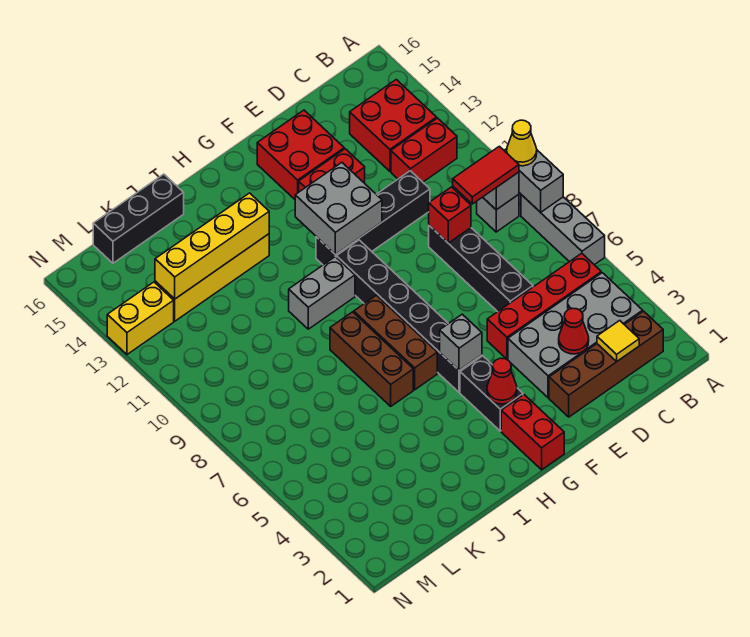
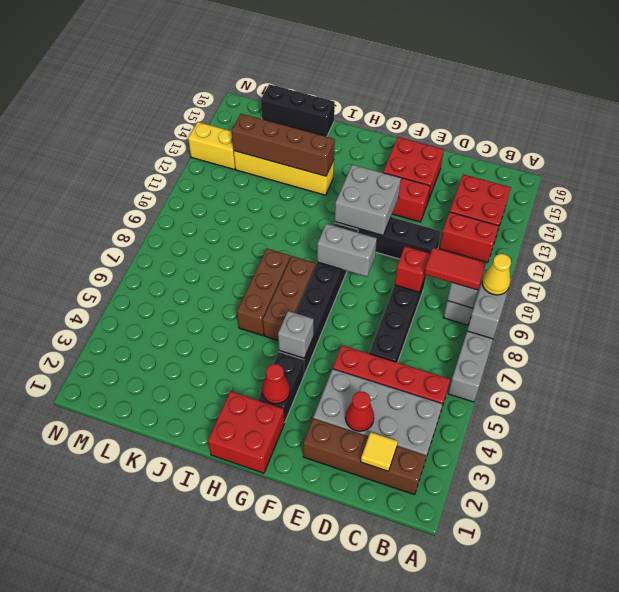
red brick G1:G2 level 1 -> red brick G1:H2 level 1
grey brick H10:I10 level 1 -> grey brick F9:G9 level 2
yellow brick I13:L13 level 2 -> brown brick I13:L13 level 2

